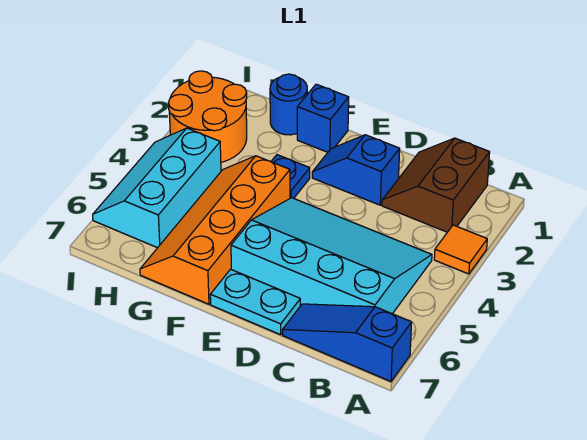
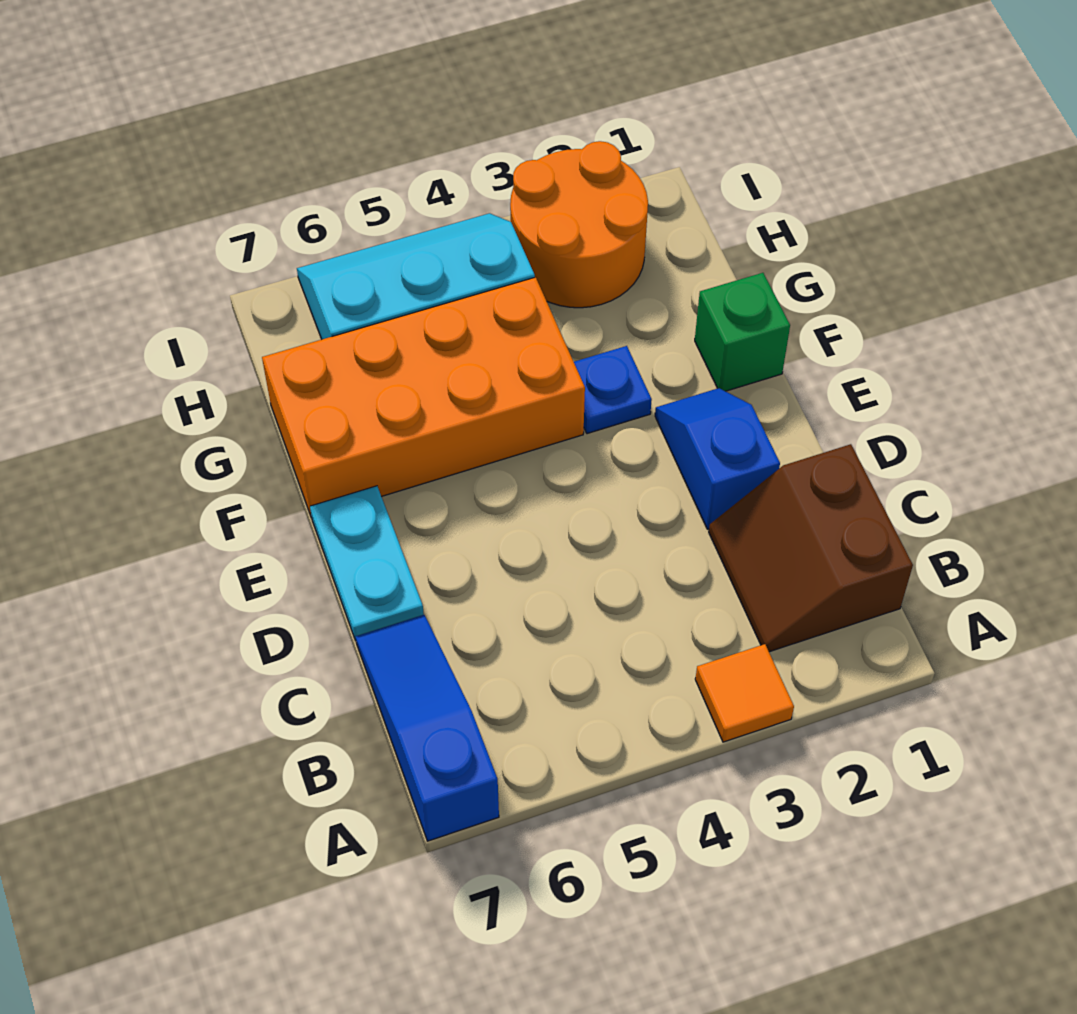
brown slope B1:C2 level 1 top B -> brown slope B1:C2 level 1 top 1
cyan slope B4:E6 level 1 top 6 -> none
blue brick F1 level 1 -> green brick F1 level 1
orange slope F4:G7 level 1 top F -> orange brick F4:G7 level 1
blue round brick G1 level 1 -> none

